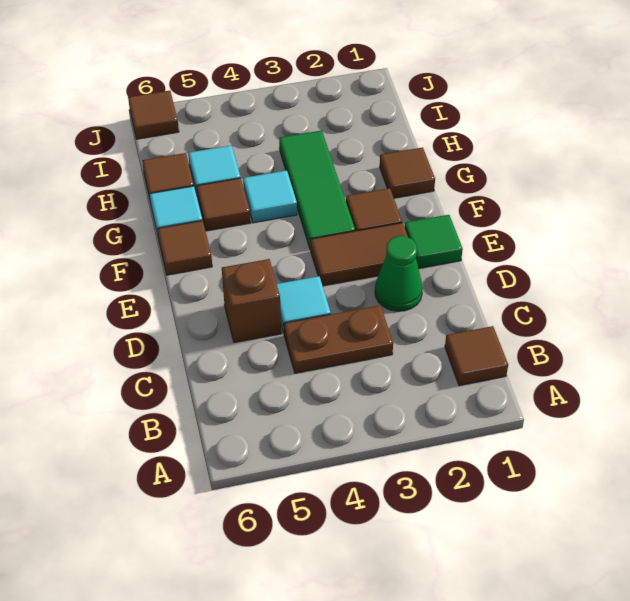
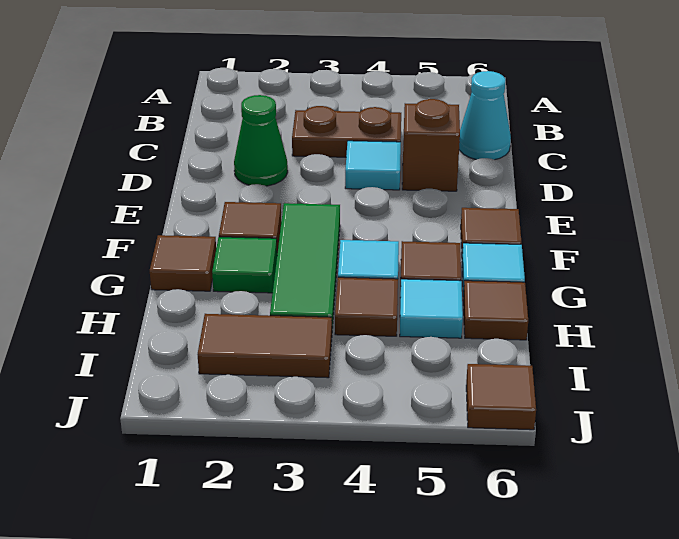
brown tile B1 level 1 -> brown tile H4 level 1
none -> cyan cone C6 level 1
green tile E1 level 1 -> green tile G2 level 1
brown tile E2:E3 level 1 -> brown tile I2:I3 level 1

